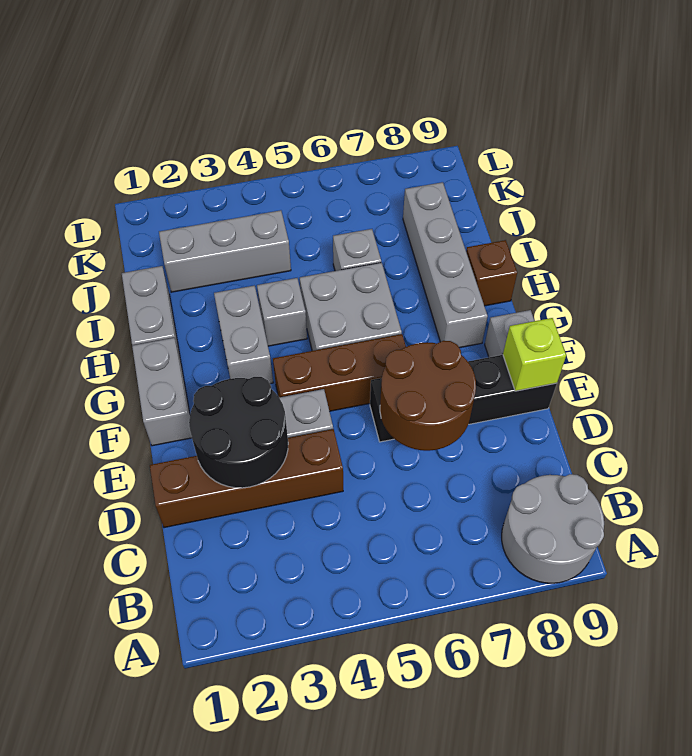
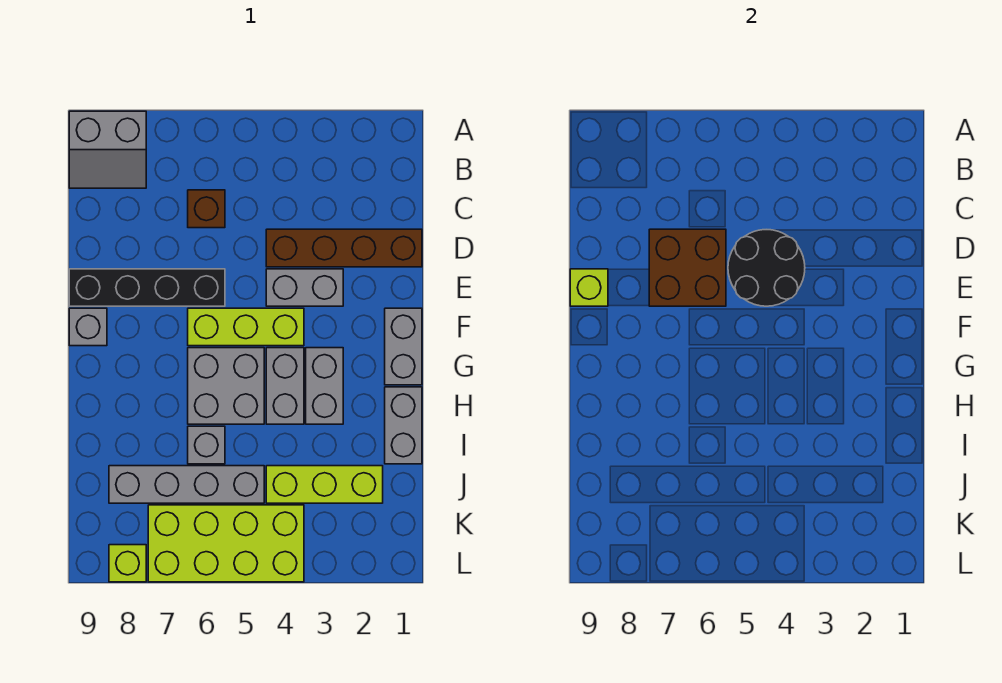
grey round brick A8:B9 level 1 -> grey slope A8:B9 level 1 top A
black round brick D2:E3 level 2 -> black round brick D4:E5 level 2
brown round brick D6:E7 level 2 -> brown brick D6:E7 level 2
brown brick F4:F6 level 1 -> lime brick F4:F6 level 1
grey brick G8:J8 level 1 -> grey brick J5:J8 level 1
grey brick H4 level 1 -> grey brick G4:H4 level 1
brown brick H9 level 1 -> brown brick C6 level 1
grey brick J2:J4 level 1 -> lime brick J2:J4 level 1
none -> lime brick K4:L7 level 1
none -> lime brick L8 level 1

